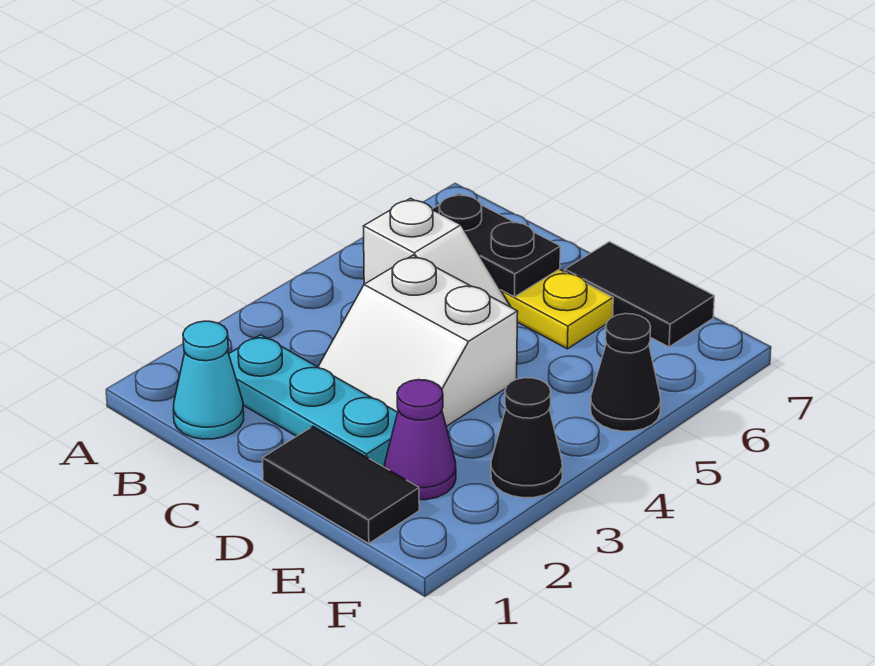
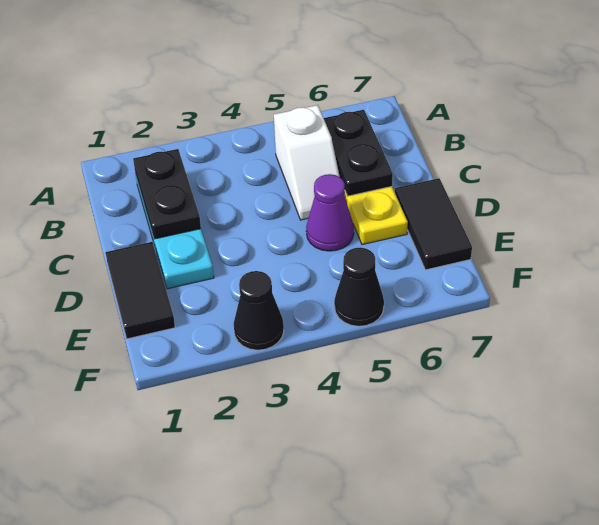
cyan cone B1 level 1 -> none
none -> black plate B2:C2 level 2
white slope C3:D4 level 1 top 4 -> none
purple cone E2 level 1 -> purple cone D5 level 1

